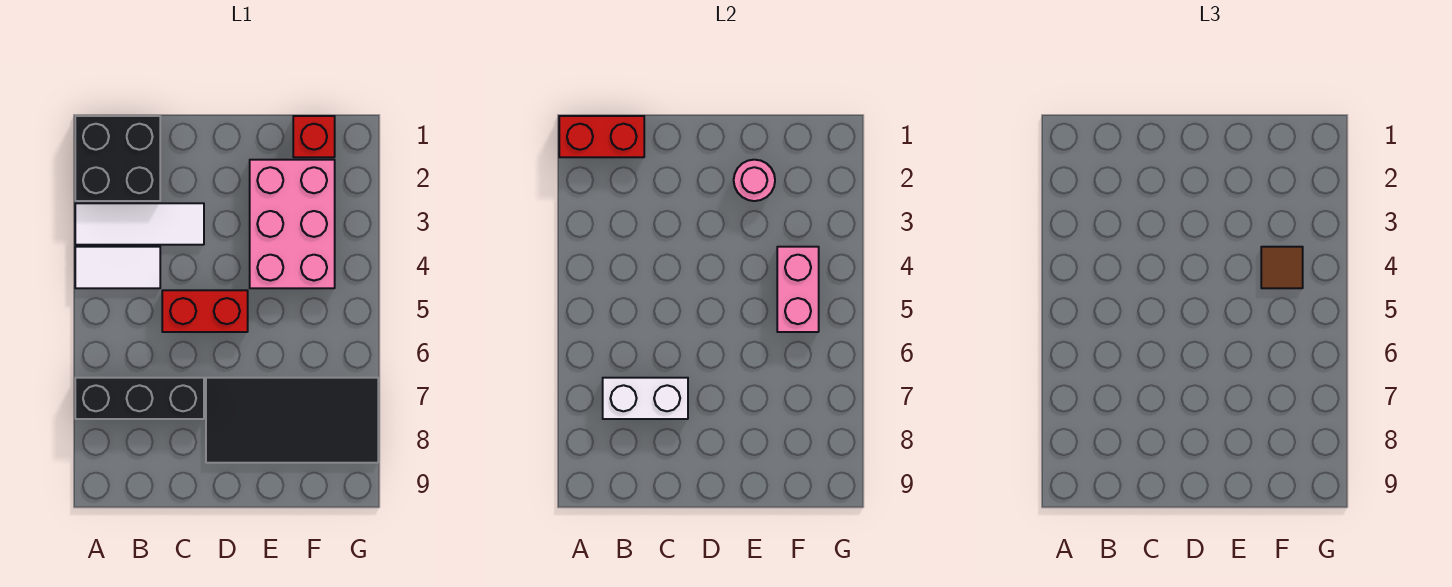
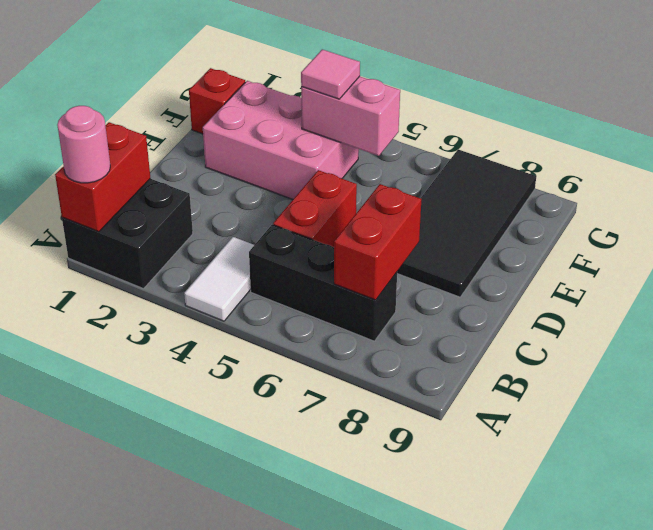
white tile A3:C3 level 1 -> none
black brick A7:C7 level 1 -> black brick B5:B7 level 1
white brick B7:C7 level 2 -> red brick B7:C7 level 2
pink round brick E2 level 2 -> pink round brick A1 level 3
brown tile F4 level 3 -> pink tile F4 level 3

